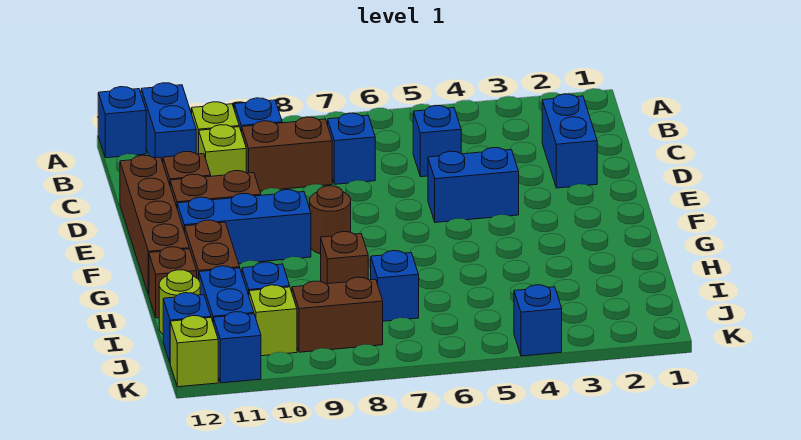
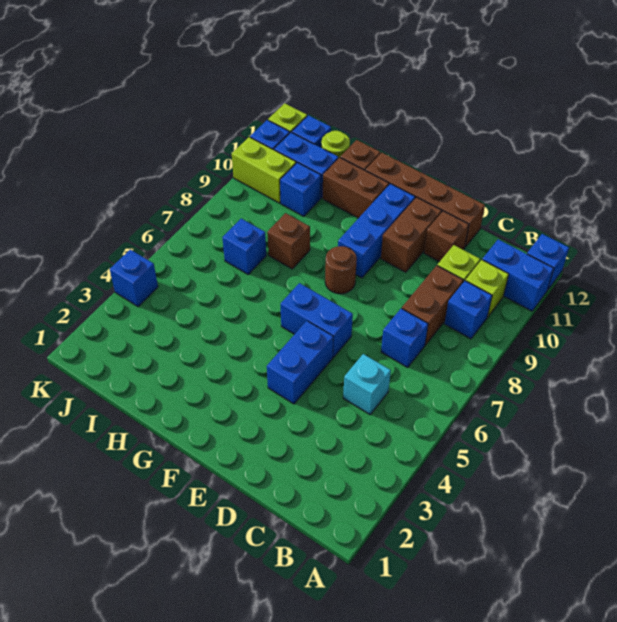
blue brick C2:D2 level 1 -> blue brick E6:F6 level 1
blue brick C5 level 1 -> cyan brick C5 level 1
brown brick J8:J9 level 1 -> none
lime brick J10 level 1 -> lime brick J10:K10 level 1

